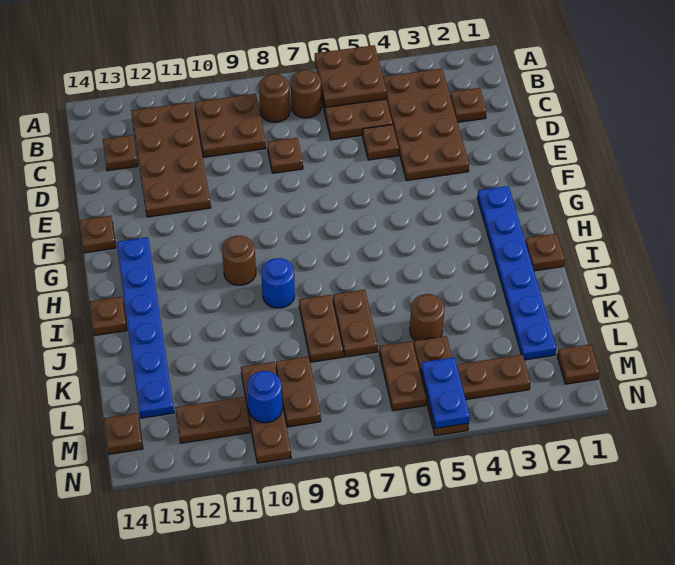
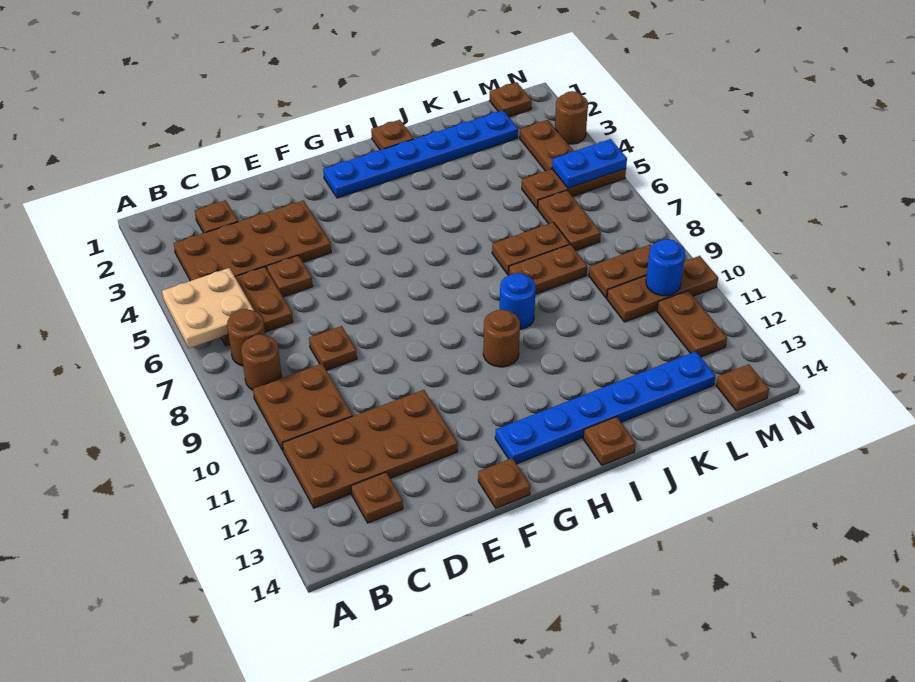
brown plate A5:B6 level 2 -> tan plate A5:B6 level 2
brown round brick K5 level 1 -> brown round brick N3 level 1
brown plate L6:M6 level 1 -> brown plate L6:L7 level 1

